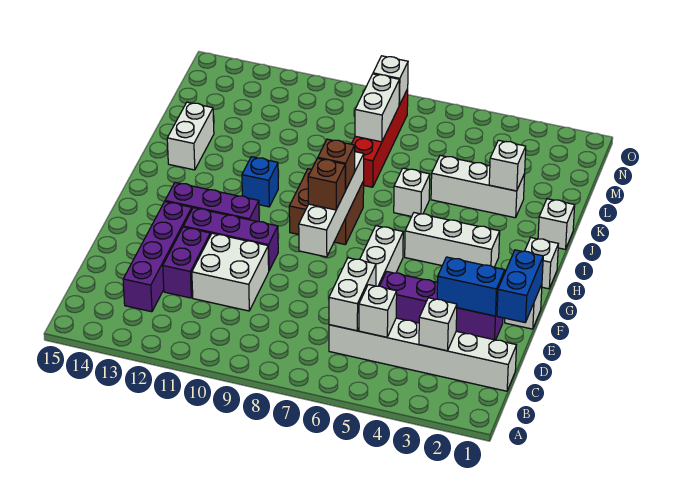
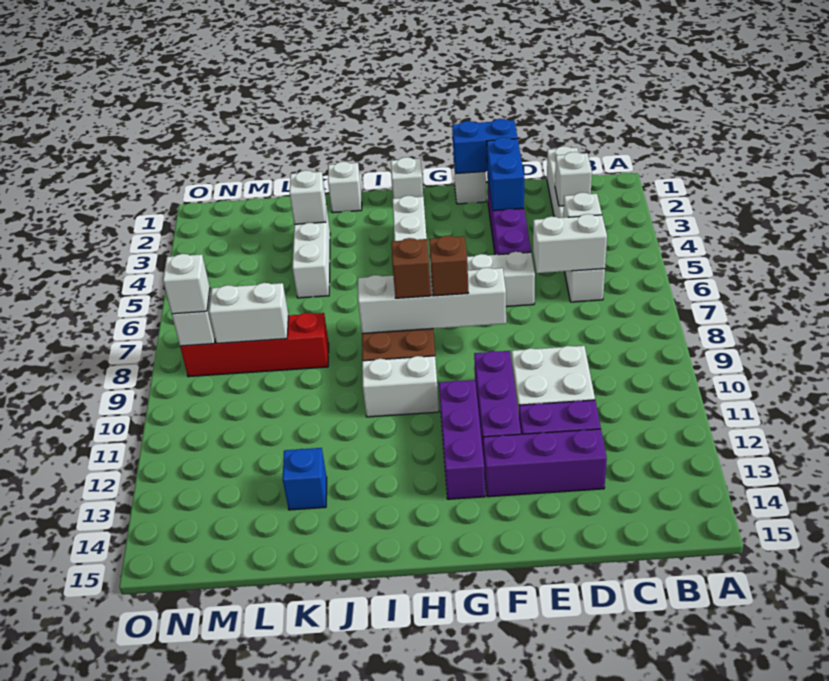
purple brick C13:F13 level 1 -> purple brick D13:F13 level 1
blue brick I11 level 1 -> blue brick K13 level 1
white brick J6 level 1 -> white brick N8 level 3
white brick J14:K14 level 1 -> white brick H10:I10 level 1

